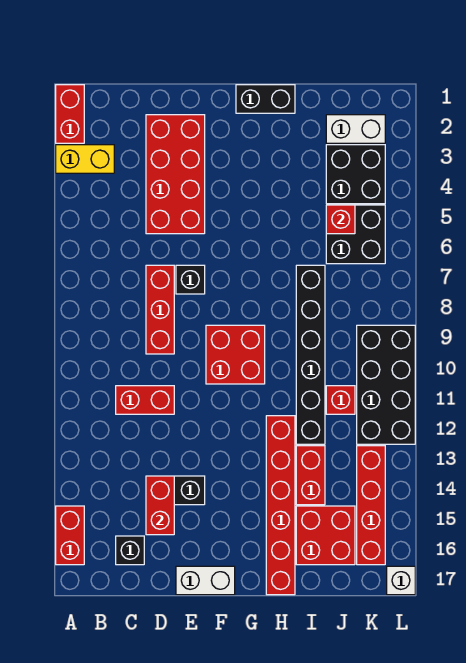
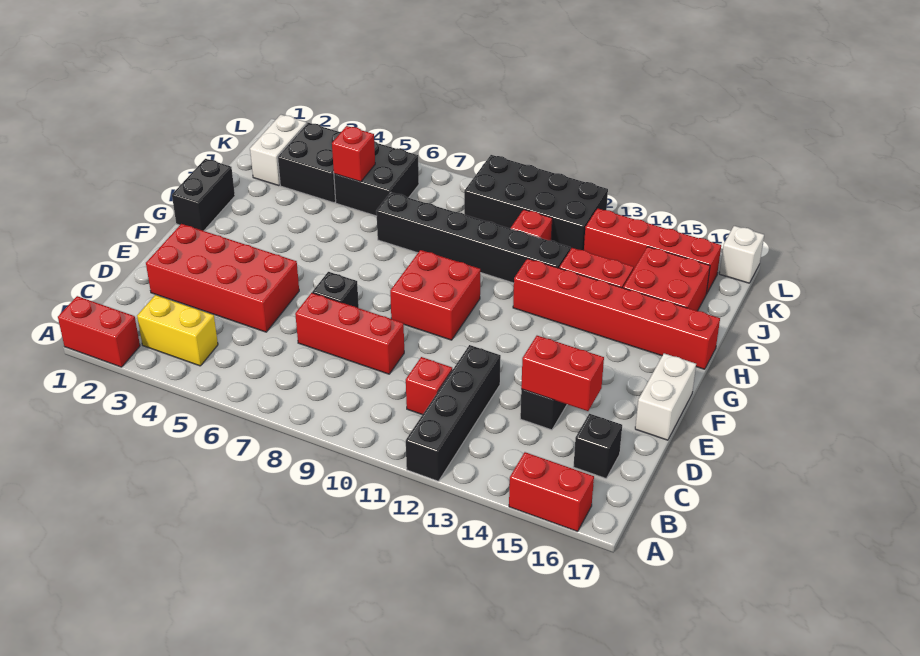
yellow brick A3:B3 level 1 -> yellow brick B3:B4 level 1
none -> black brick A12:D12 level 1
red brick C11:D11 level 1 -> red brick C11 level 1

